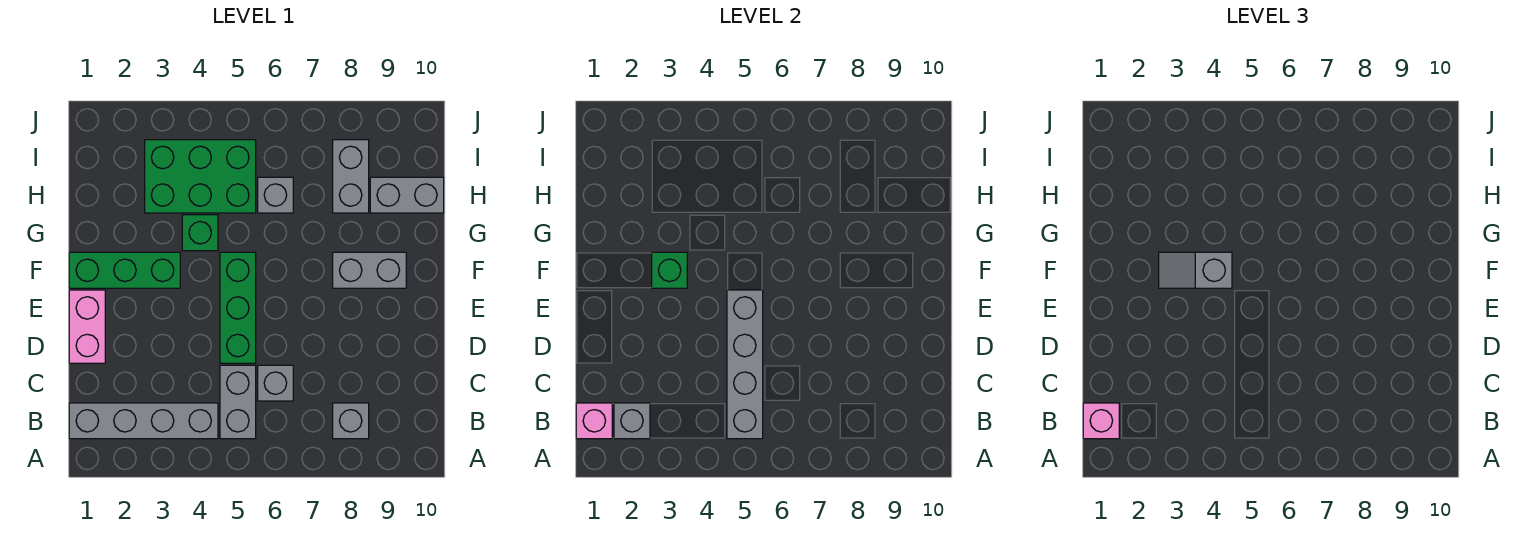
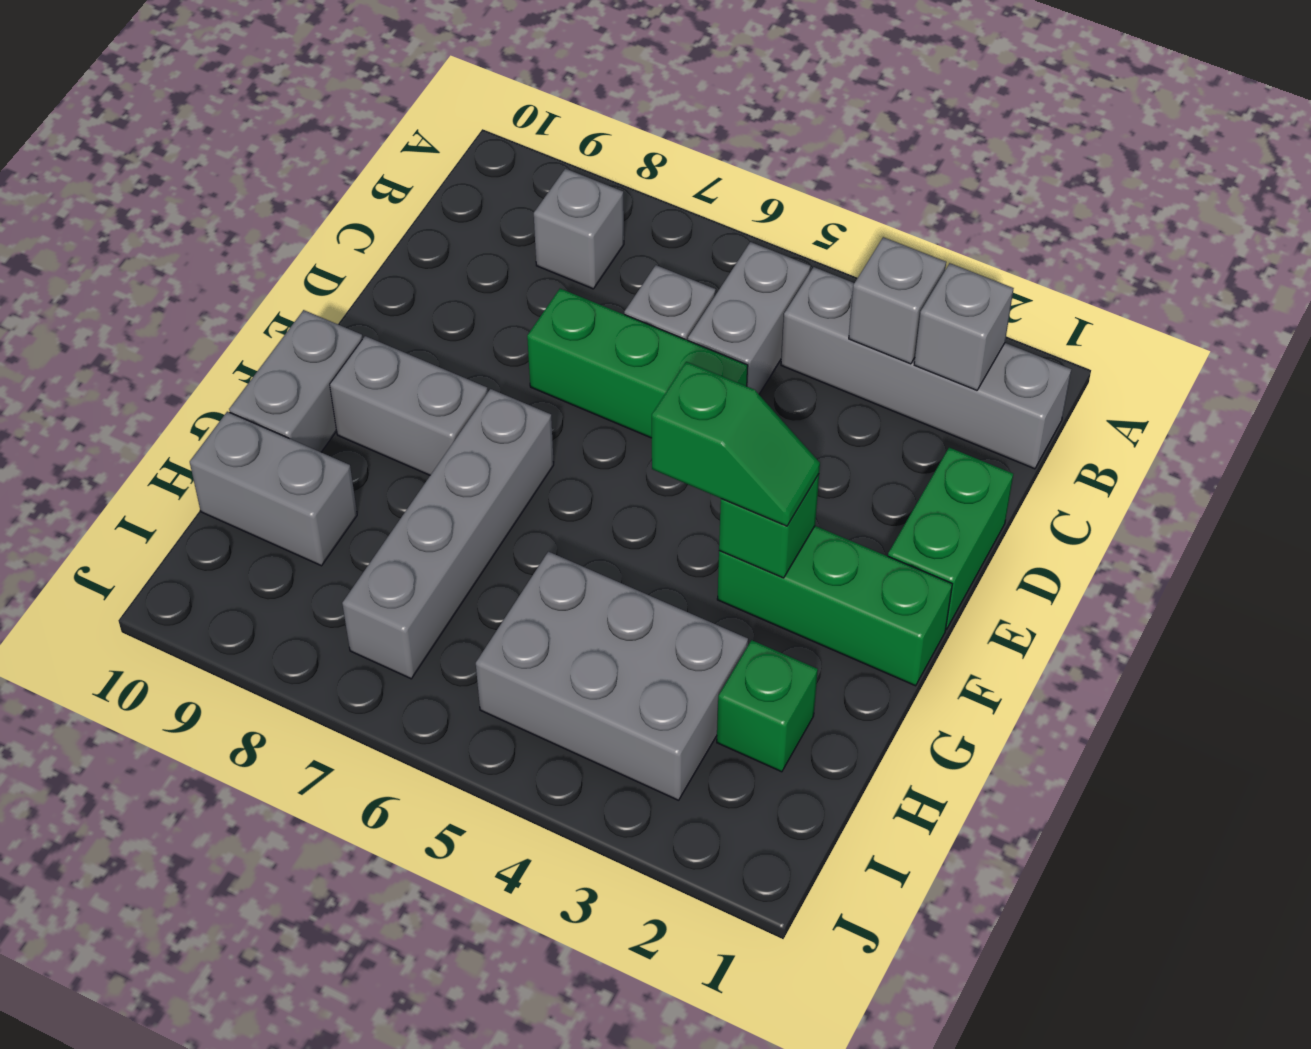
pink brick B1 level 2 -> none
pink brick B1 level 3 -> none
grey brick B5:E5 level 2 -> grey brick F7:I7 level 1
pink brick D1:E1 level 1 -> green brick D1:E1 level 1
green brick D5:F5 level 1 -> green brick D5:D7 level 1
grey slope F3:F4 level 3 top 4 -> green slope F3:F4 level 3 top 4
green brick G4 level 1 -> green brick H2 level 1
green brick H3:I5 level 1 -> grey brick H3:I5 level 1
grey brick H6 level 1 -> grey brick B3 level 2
grey brick H8:I8 level 1 -> grey brick F10:G10 level 1

